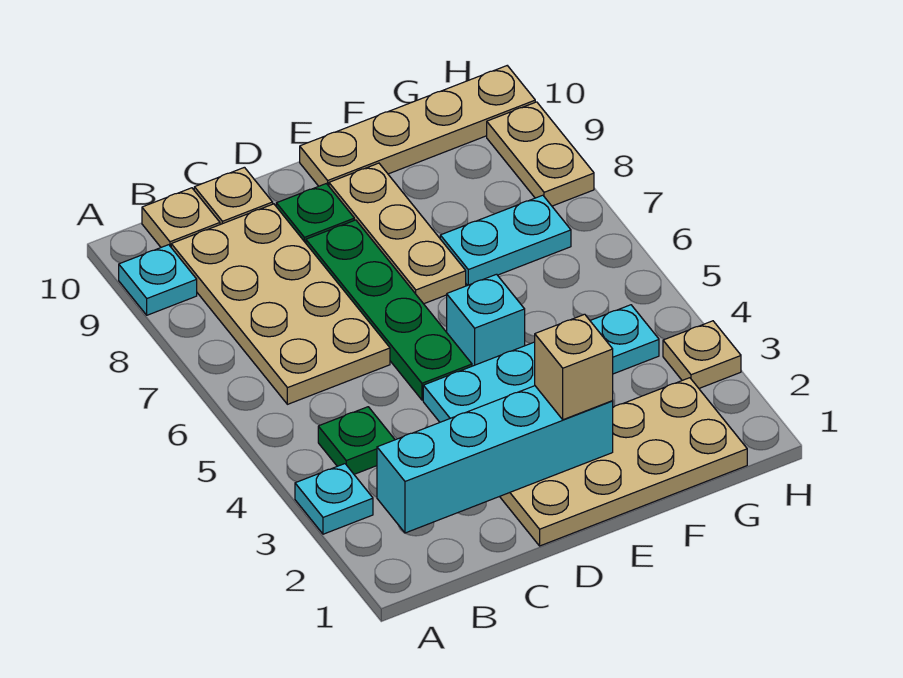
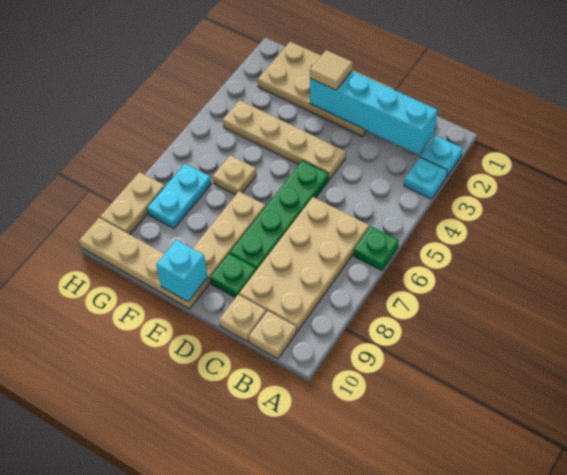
cyan plate A9 level 1 -> cyan plate A2 level 1
green plate B4 level 1 -> green plate A6 level 1
cyan plate D4:G4 level 1 -> tan plate D4:G4 level 1
tan brick E2 level 3 -> tan tile E2 level 3
cyan brick E5 level 1 -> cyan brick E10 level 2
cyan plate F7:G7 level 1 -> cyan plate G7:G8 level 1
tan plate H3 level 1 -> tan plate F6 level 1

